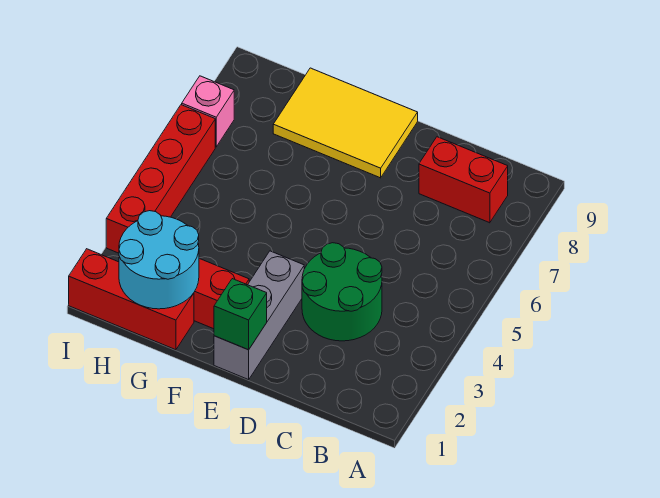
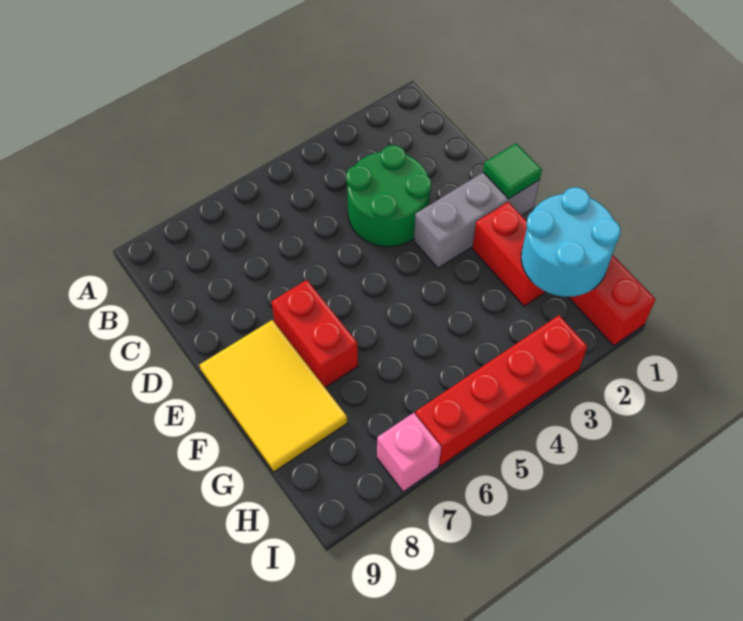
red brick B8:C8 level 1 -> red brick E7:F7 level 1
green brick E1 level 2 -> green tile E1 level 2

